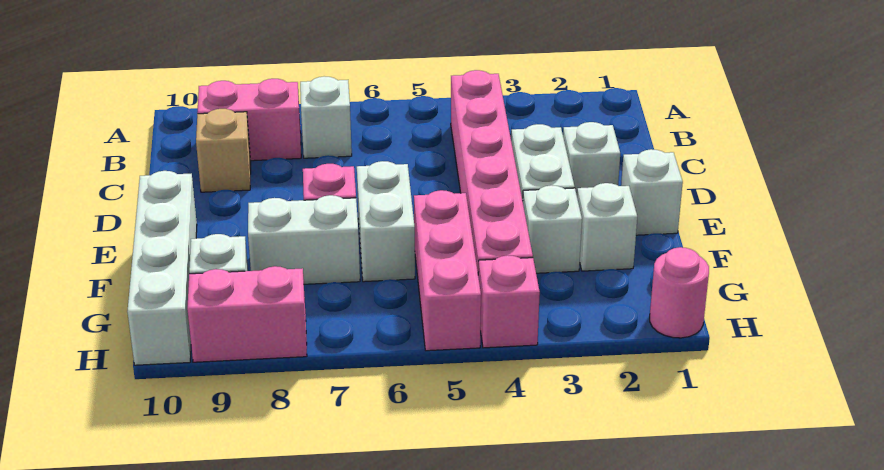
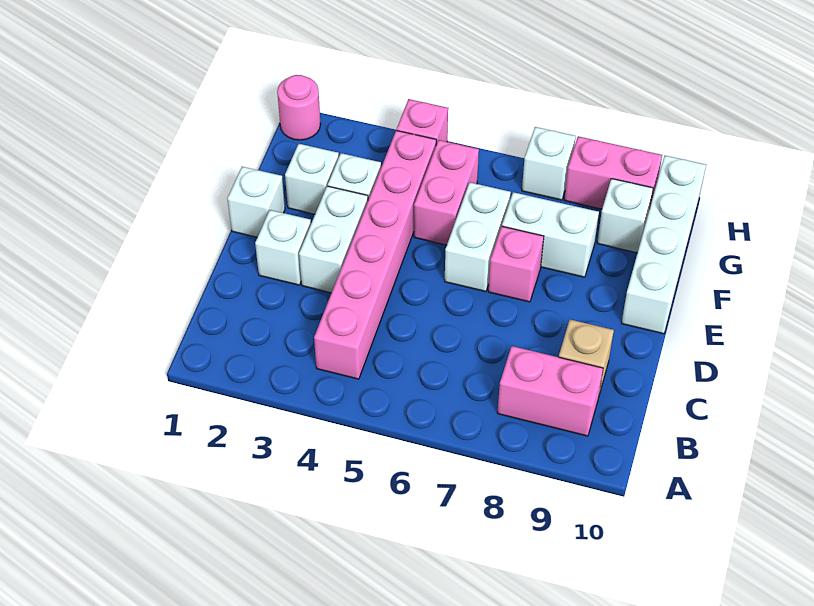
white brick B7 level 1 -> white brick H7 level 1
pink brick F5:H5 level 1 -> pink brick F5:G5 level 1

